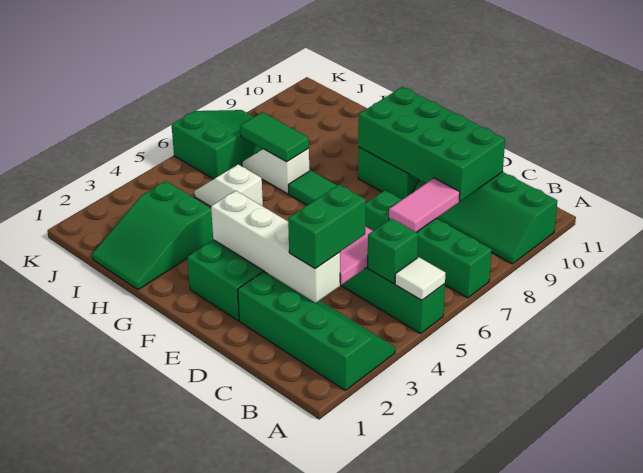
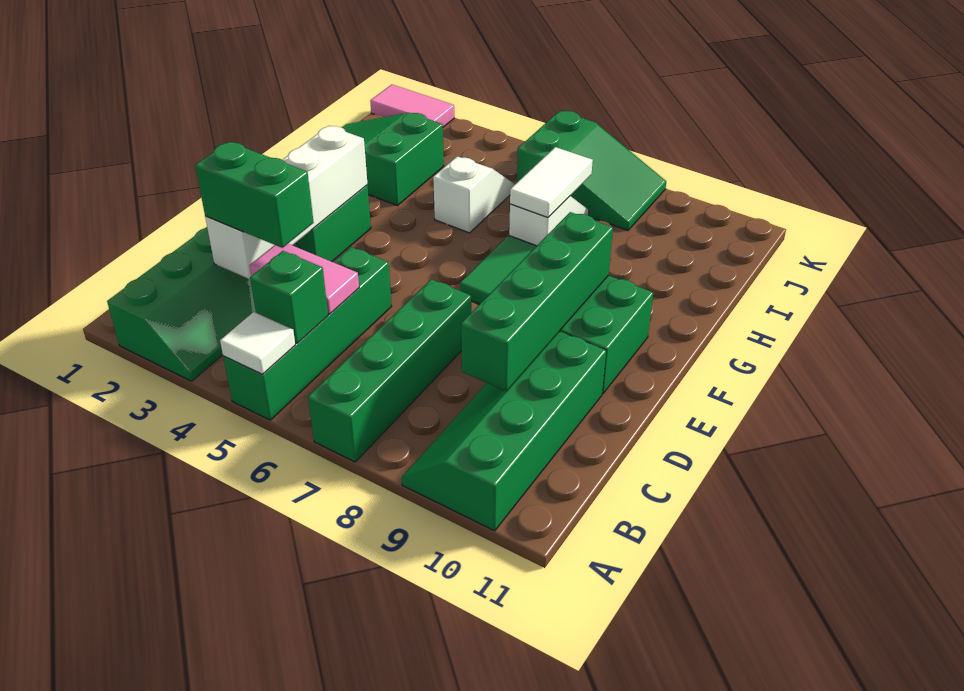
pink tile C7:C8 level 2 -> pink tile K1:K2 level 1
green brick C9:F10 level 2 -> green brick C9:F9 level 2
green tile H7:I7 level 2 -> white tile H7:I7 level 2

